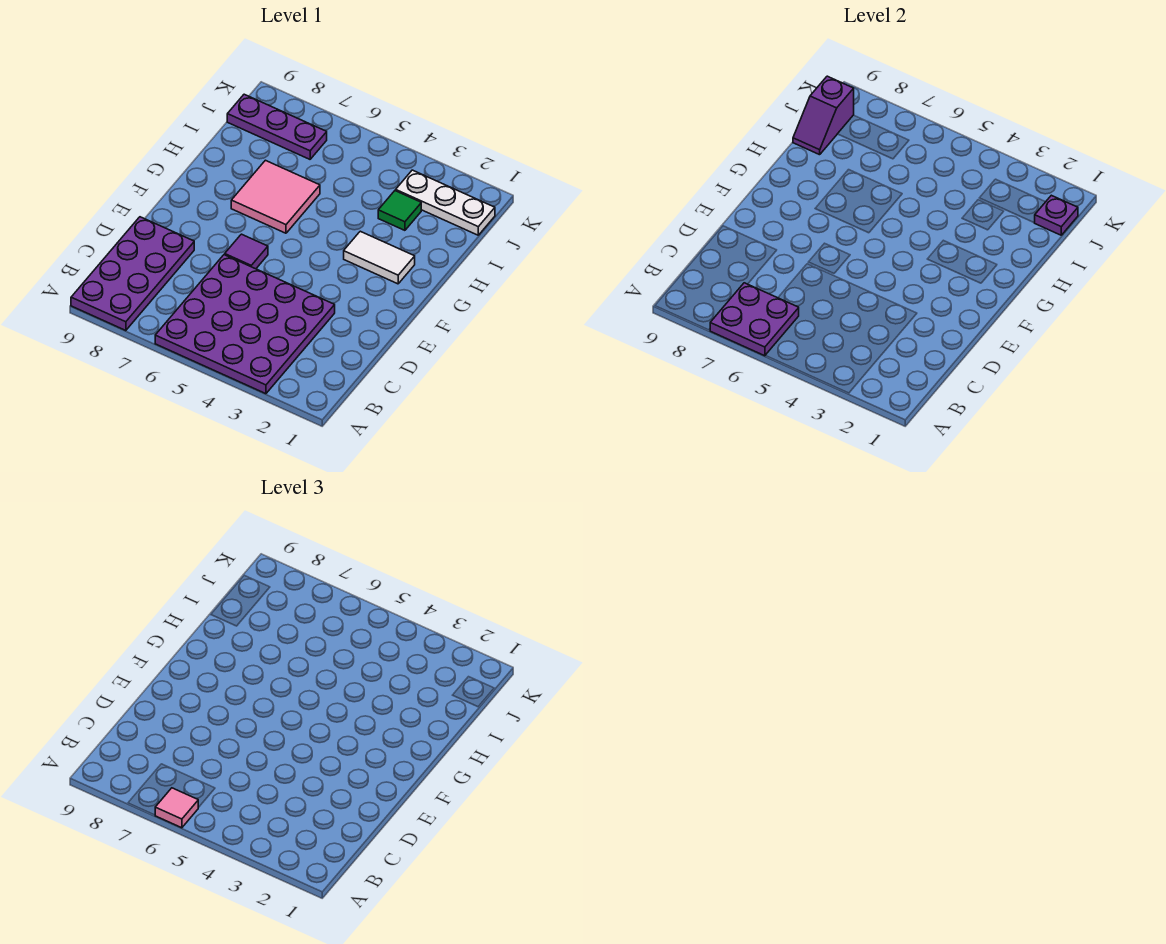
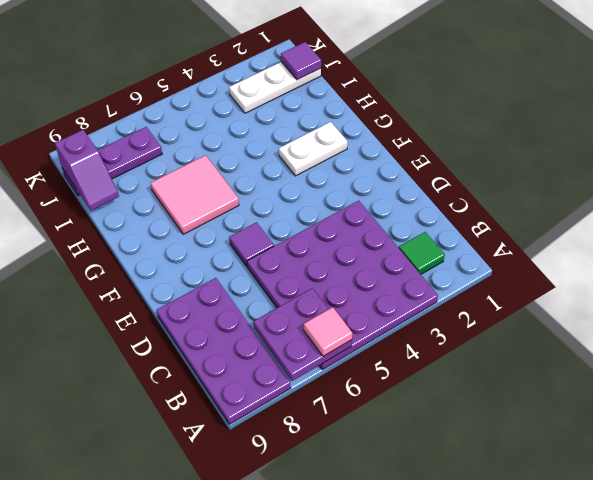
white tile G2:G3 level 1 -> white plate G2:G3 level 1
green tile I3 level 1 -> green tile B2 level 1
purple plate J1 level 2 -> purple tile J1 level 2

